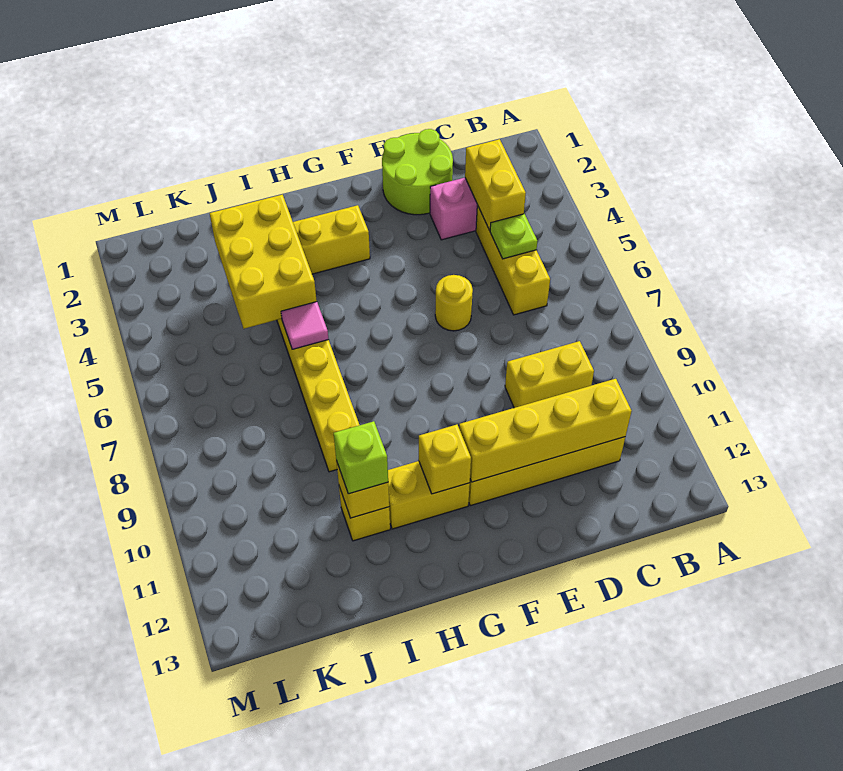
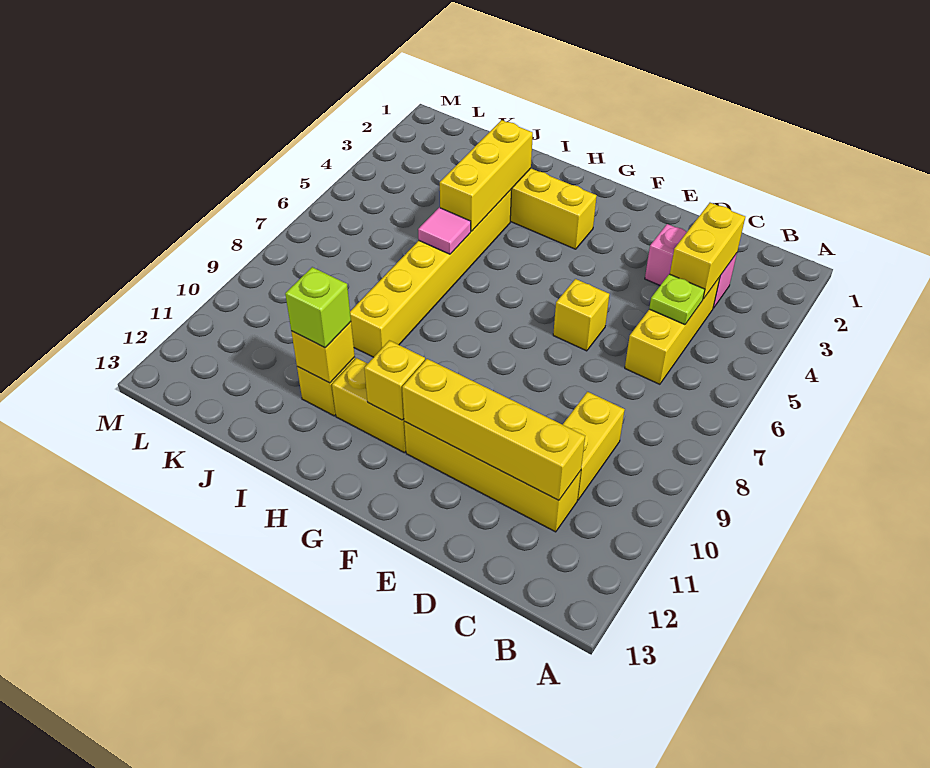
yellow brick C9:D9 level 1 -> yellow brick C9:C10 level 1
lime round brick D1:E2 level 1 -> none
yellow round brick E6 level 1 -> yellow brick E6 level 1
yellow brick I3:J5 level 2 -> yellow brick I3:I5 level 2

